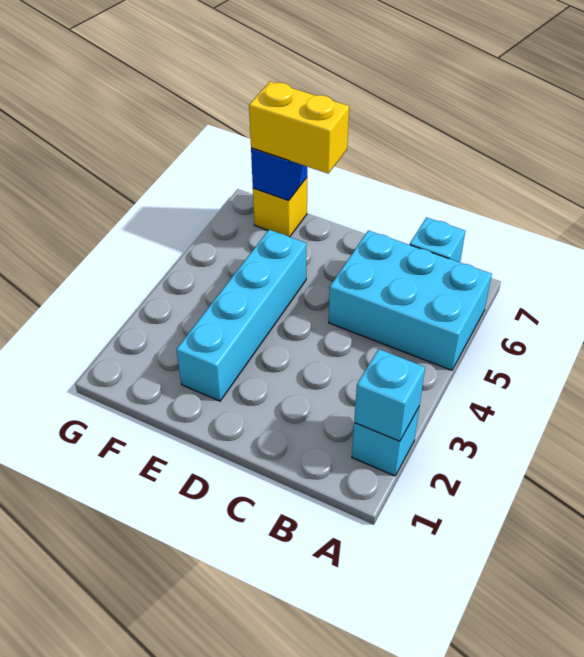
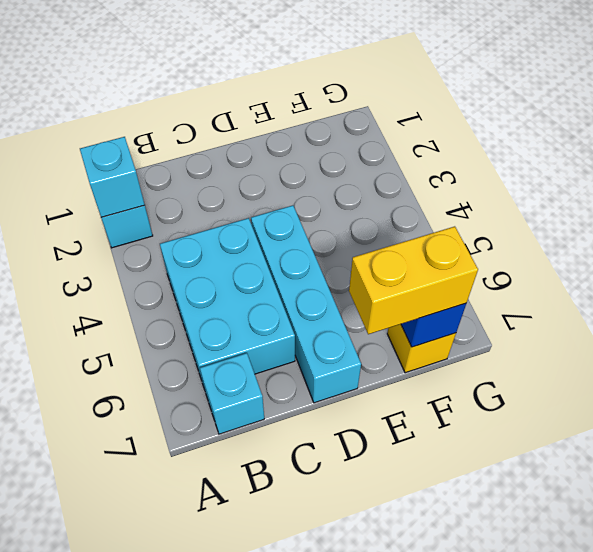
cyan brick A5:C6 level 1 -> cyan brick B4:C6 level 1
cyan brick E2:E5 level 1 -> cyan brick D4:D7 level 1

